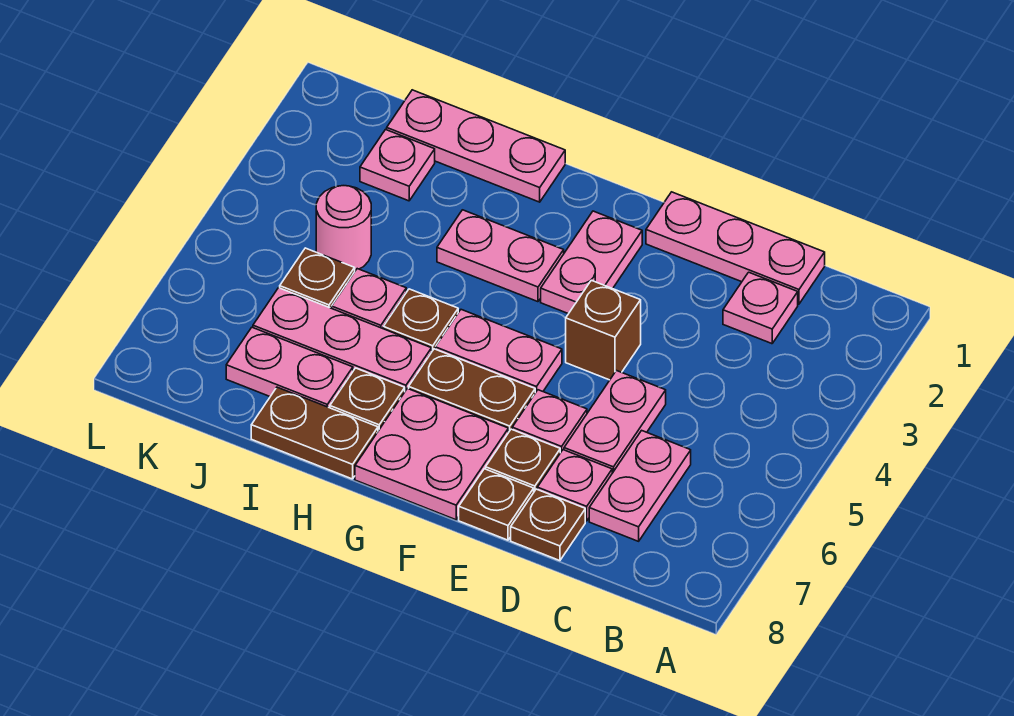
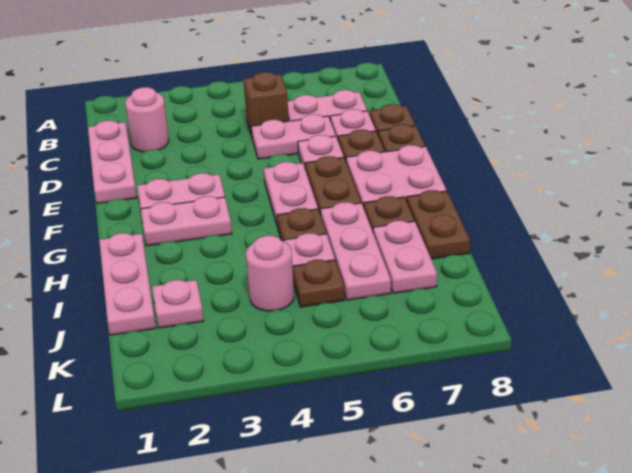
pink plate C2 level 1 -> pink round brick C2 level 1
brown brick E4 level 1 -> brown brick C5 level 1
pink plate G3:H3 level 1 -> pink plate G2:G3 level 1

